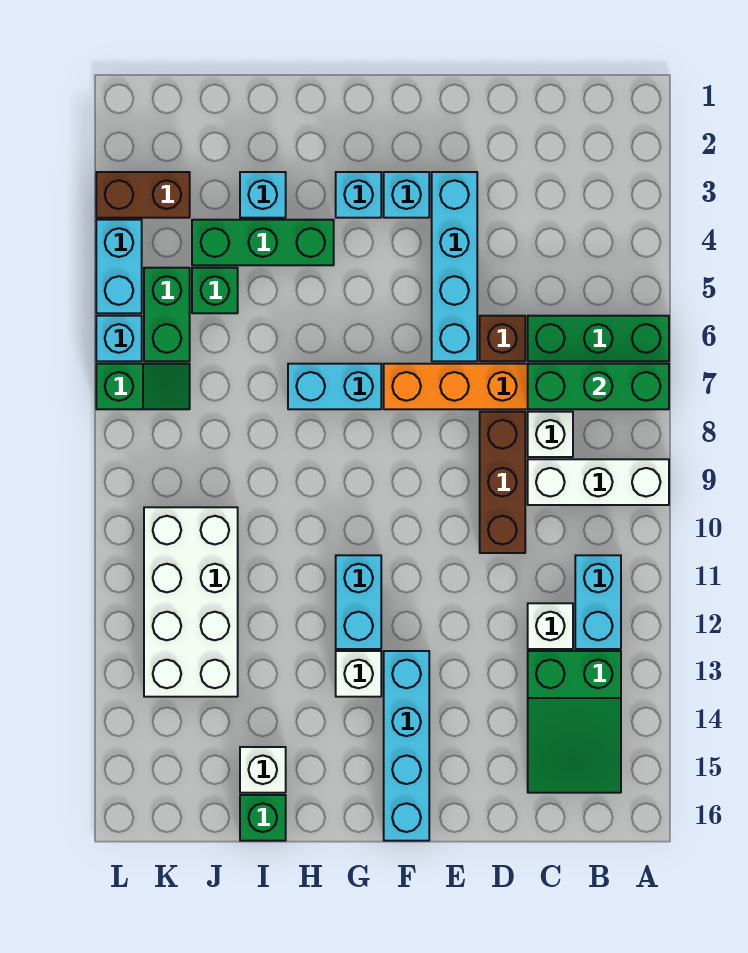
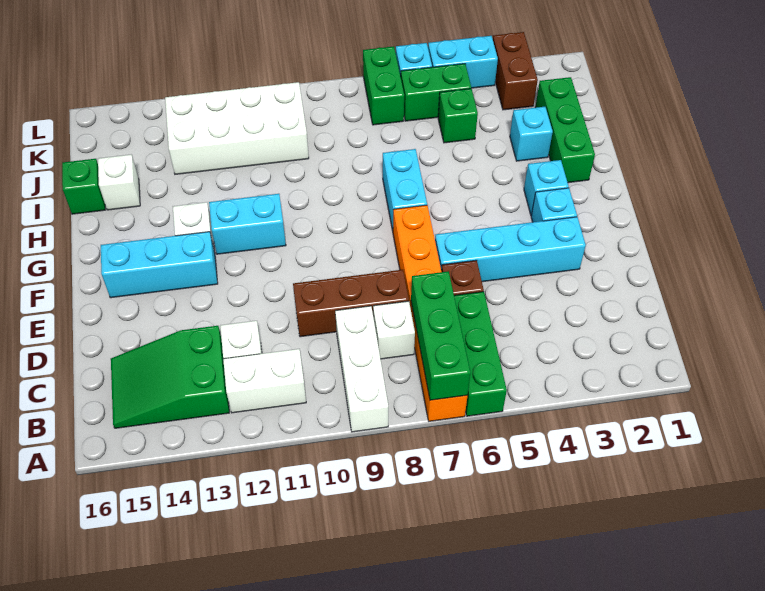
cyan brick B11:B12 level 1 -> white brick B11:B12 level 1
cyan brick F13:F16 level 1 -> cyan brick F13:F15 level 1
green brick H4:J4 level 1 -> green brick H2:J2 level 1
green slope K7:L7 level 1 top L -> green brick K7:L7 level 1

